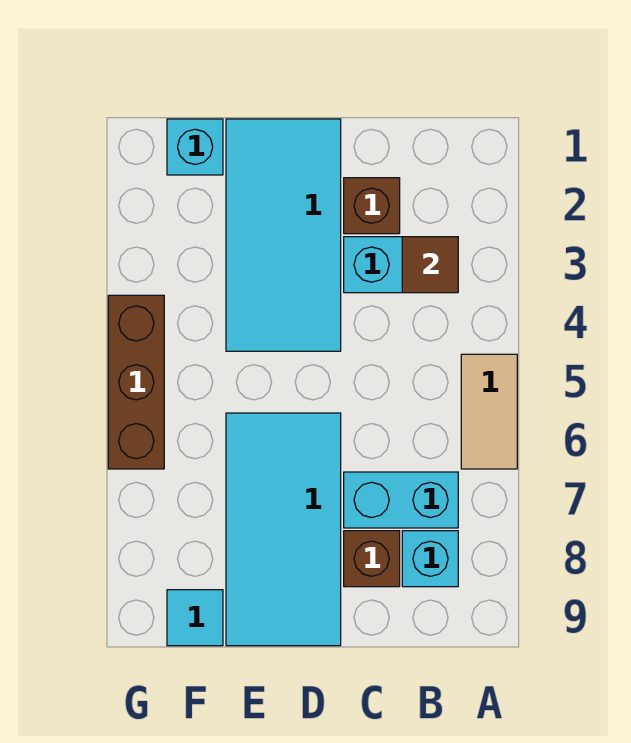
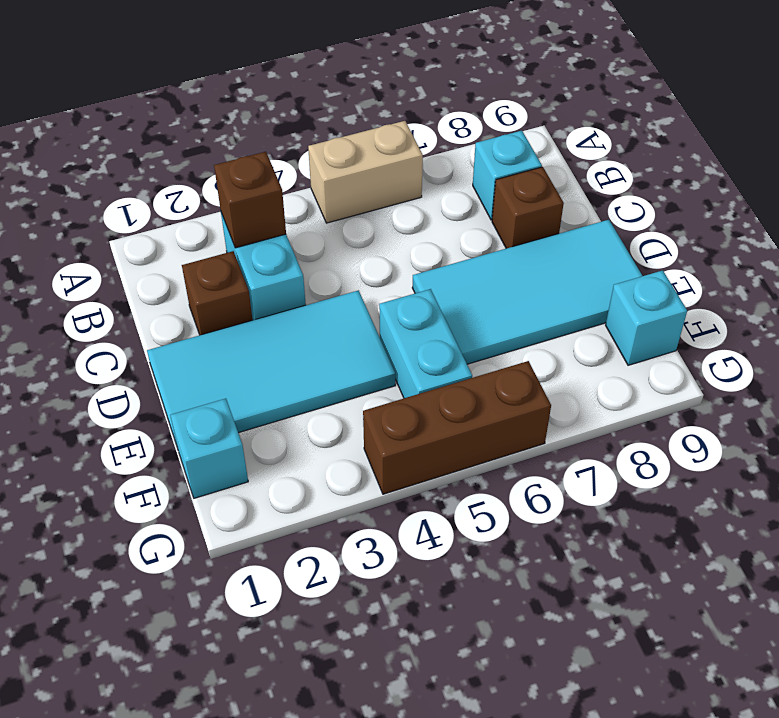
tan tile A5:A6 level 1 -> tan brick A5:A6 level 1
brown tile B3 level 2 -> brown brick B3 level 2
cyan brick B7:C7 level 1 -> cyan brick E5:F5 level 1
cyan tile F9 level 1 -> cyan brick F9 level 1

